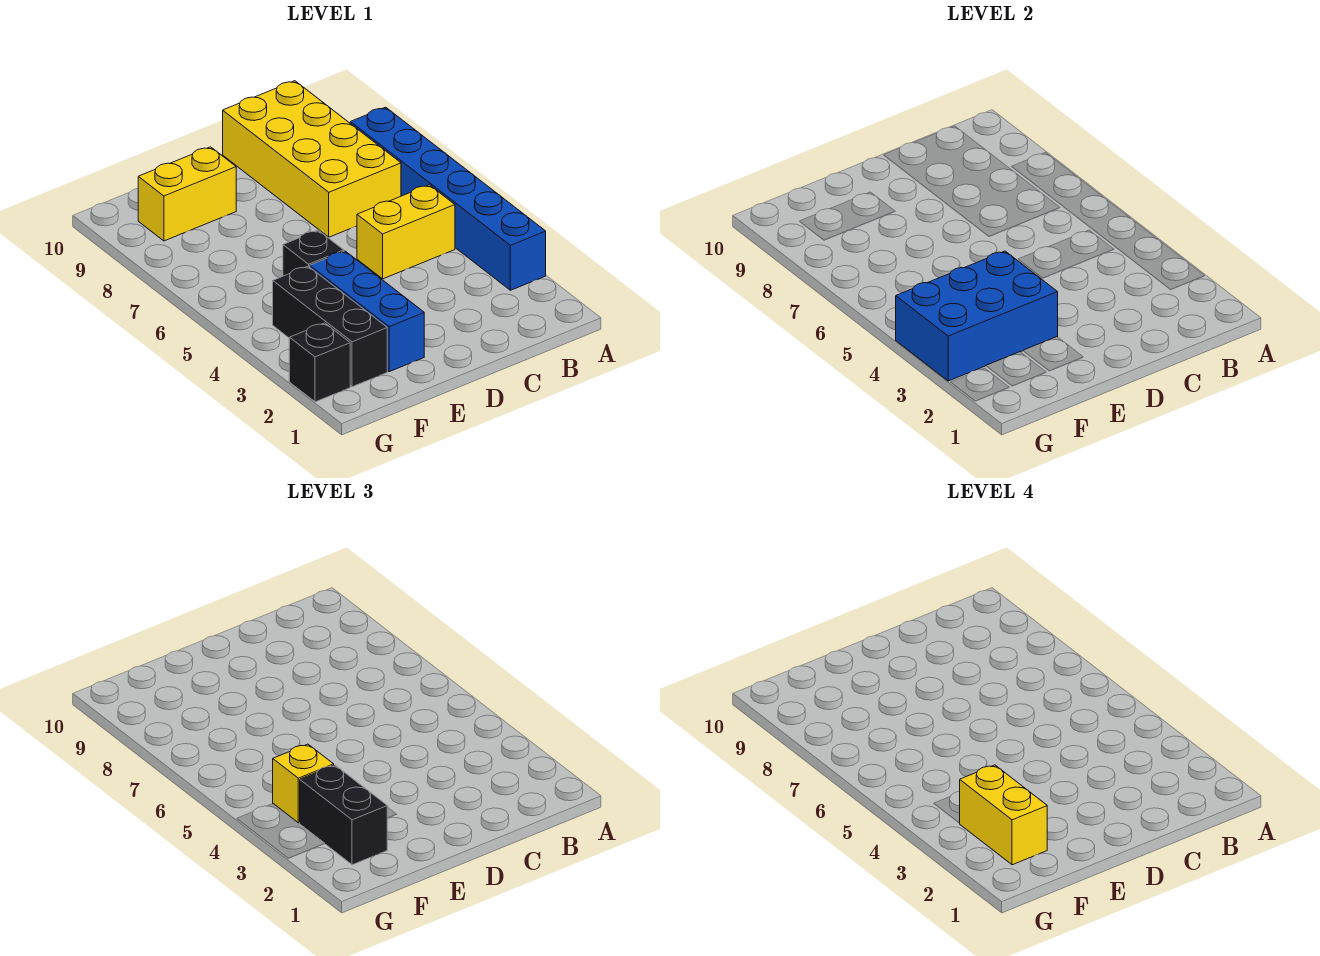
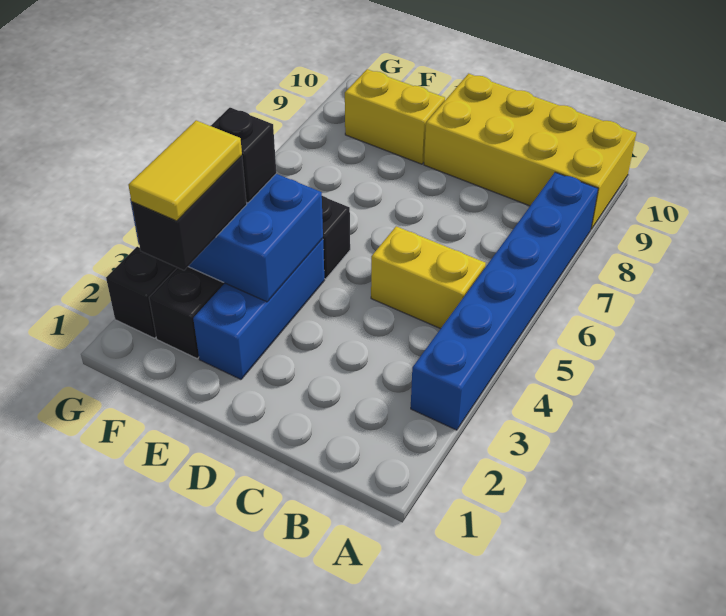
yellow brick B7:C10 level 1 -> yellow brick A9:D10 level 1
yellow brick F2:F3 level 4 -> yellow tile F2:F3 level 4
yellow brick F4 level 3 -> black brick F4 level 3

